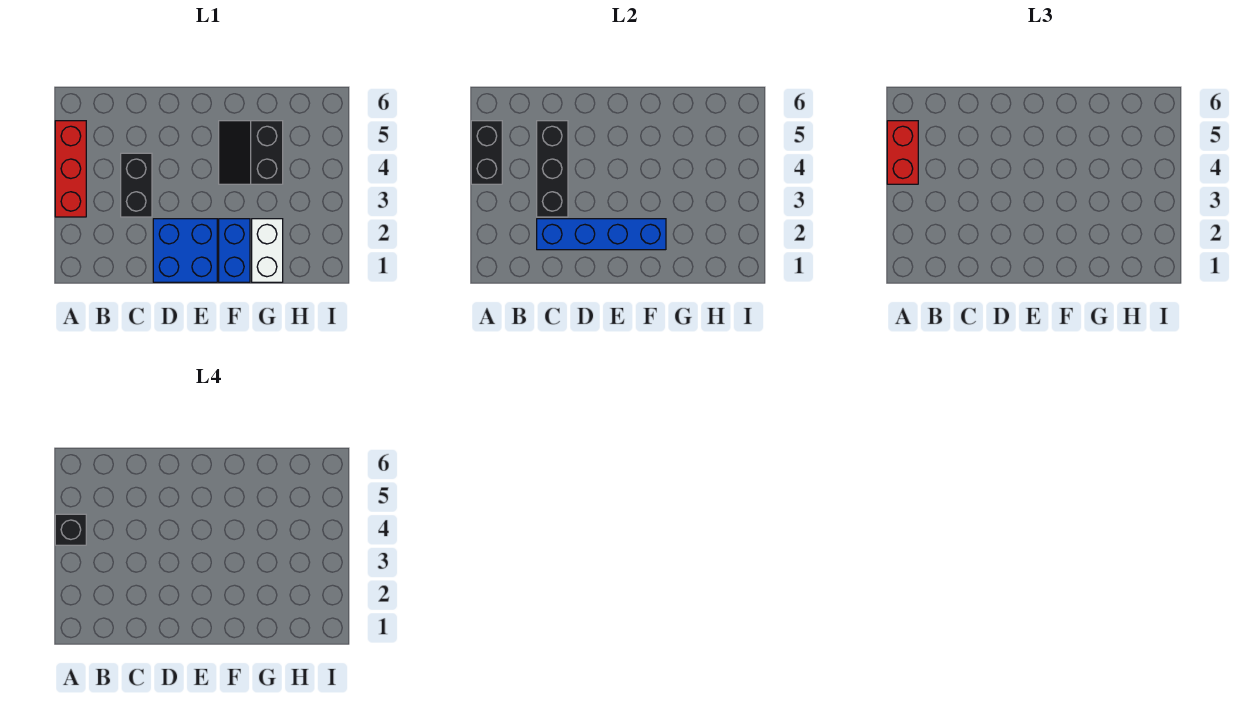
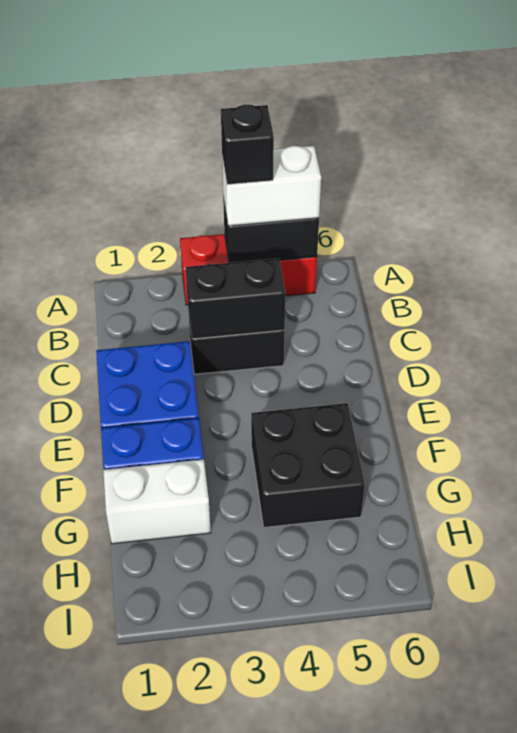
red brick A4:A5 level 3 -> white brick A4:A5 level 3
blue brick C2:F2 level 2 -> none
black brick C3:C5 level 2 -> black brick C3:C4 level 2
black slope F4:G5 level 1 top G -> black brick F4:G5 level 1

